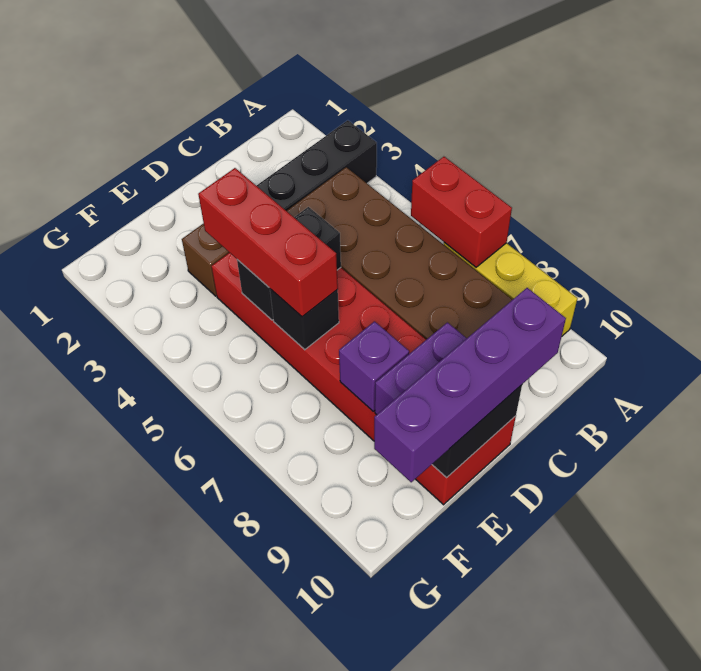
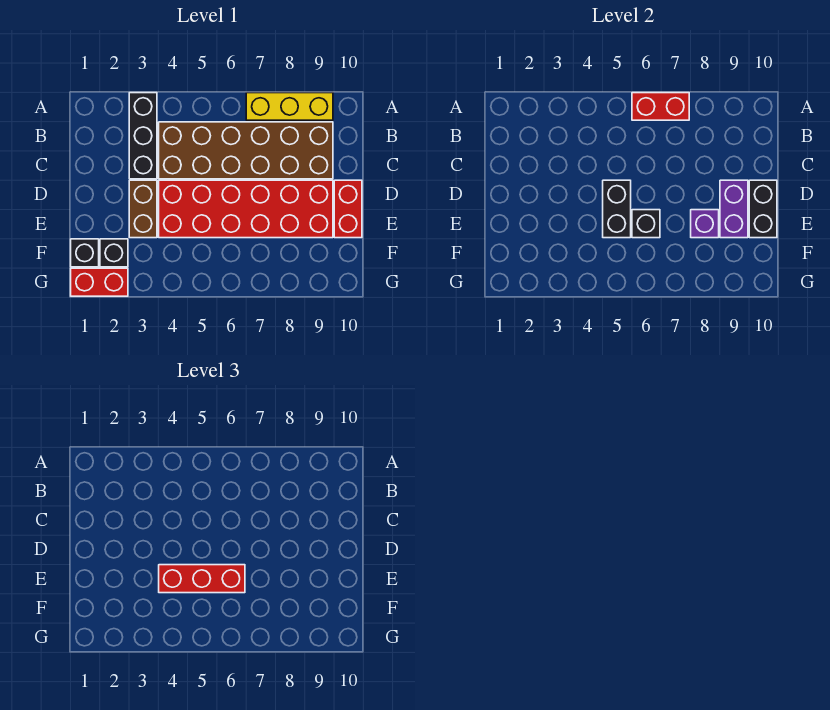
purple brick C10:F10 level 3 -> none
none -> black brick F1 level 1
none -> black brick F2 level 1
none -> red brick G1:G2 level 1

